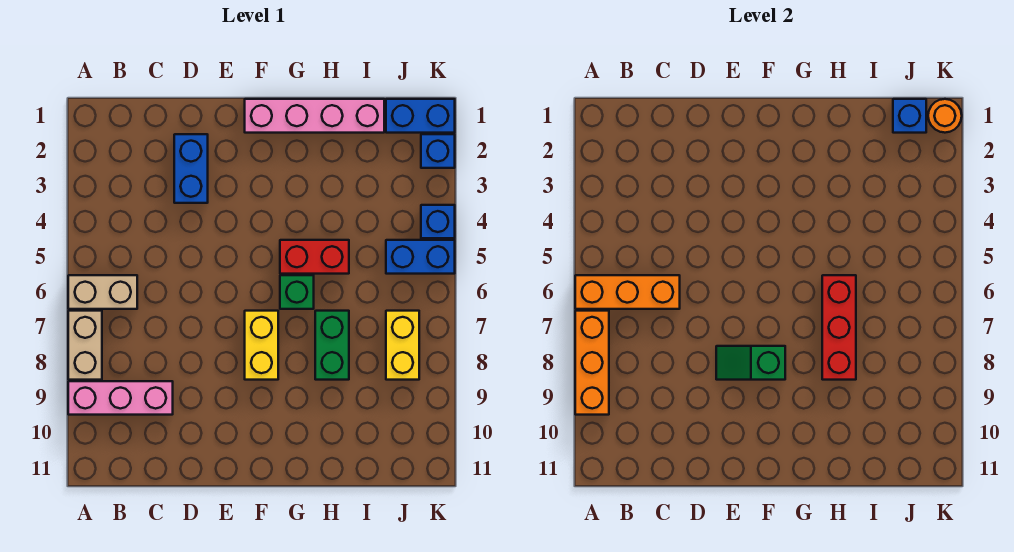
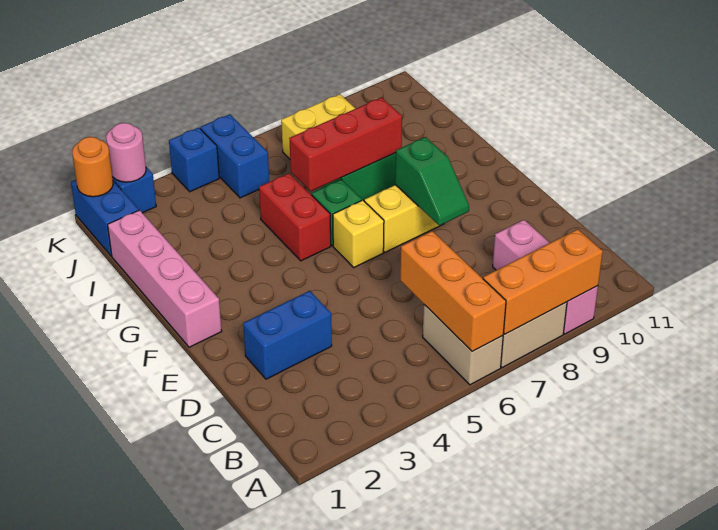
none -> yellow brick F6 level 1
blue brick J1 level 2 -> none
none -> pink round brick K2 level 2

